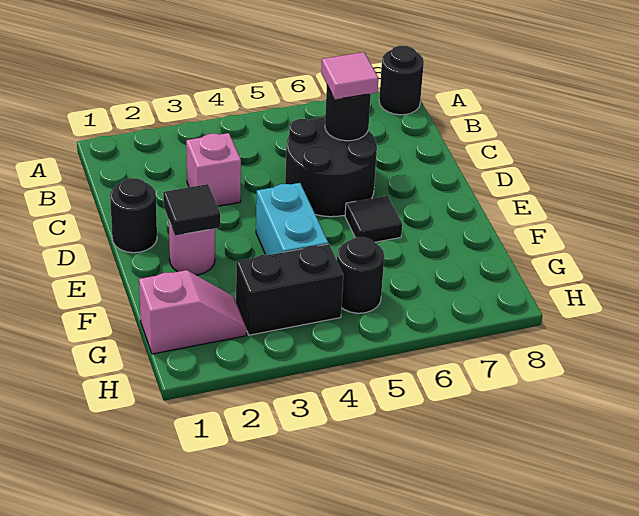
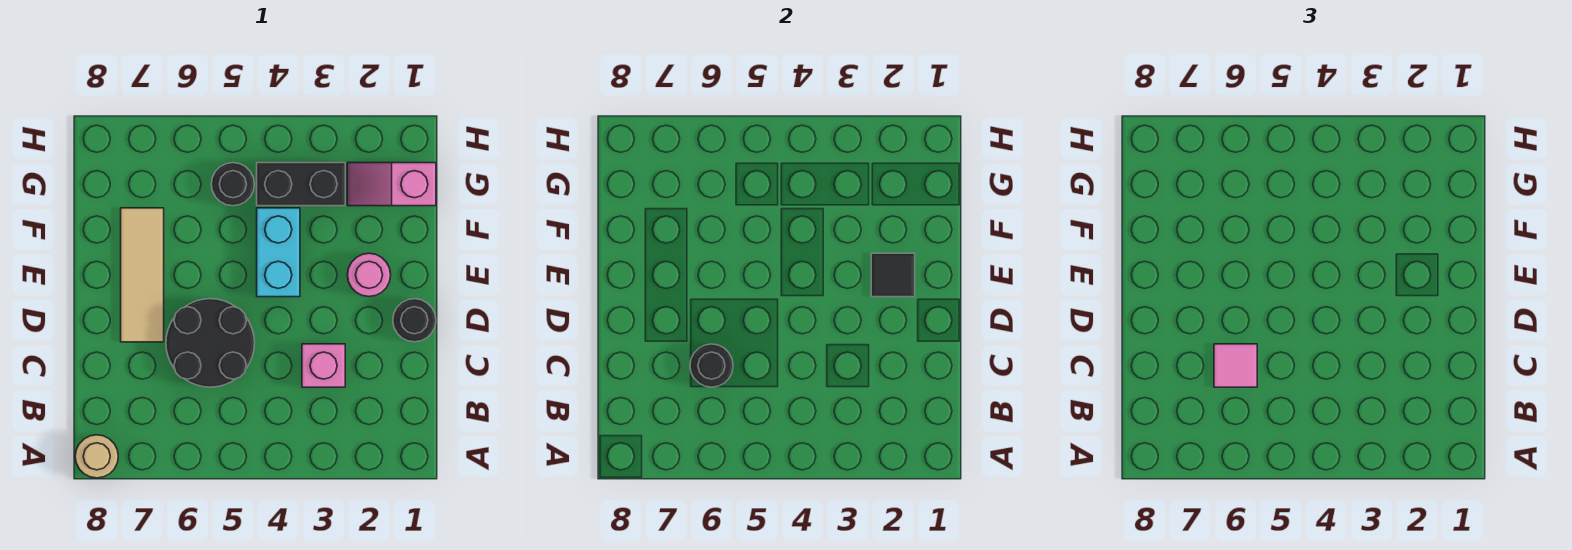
black round brick A8 level 1 -> tan round brick A8 level 1
none -> tan tile D7:F7 level 1
black tile E6 level 1 -> none

